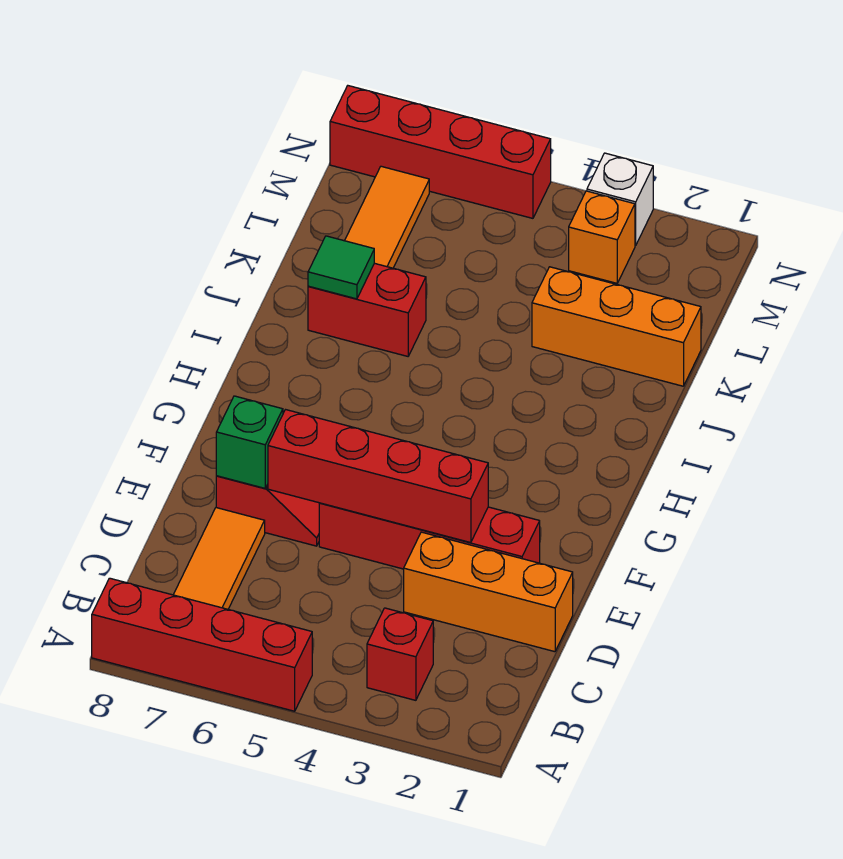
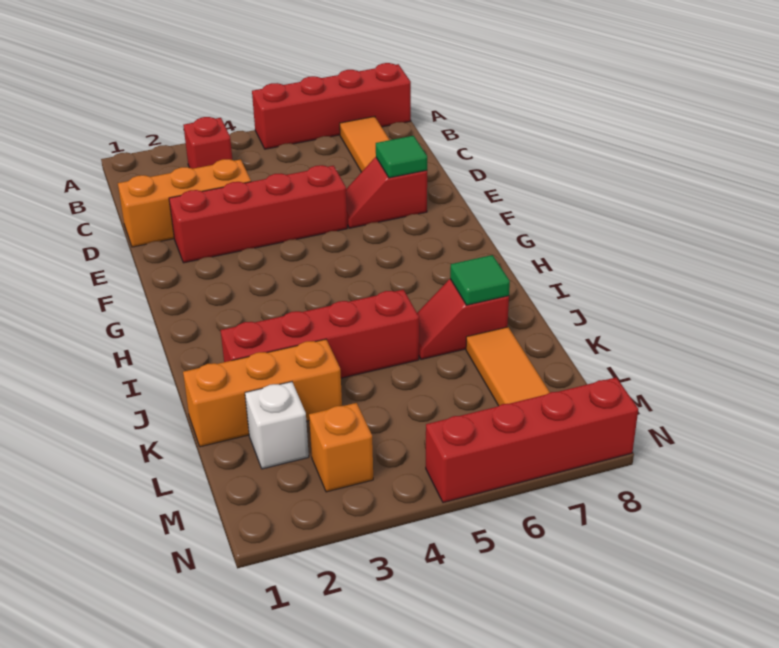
red brick E3:E6 level 2 -> red brick J2:J5 level 1
green brick E7 level 2 -> green tile E7 level 2
red brick J6:J7 level 1 -> red slope J6:J7 level 1 top 7
white brick N3 level 1 -> white brick L2 level 1

